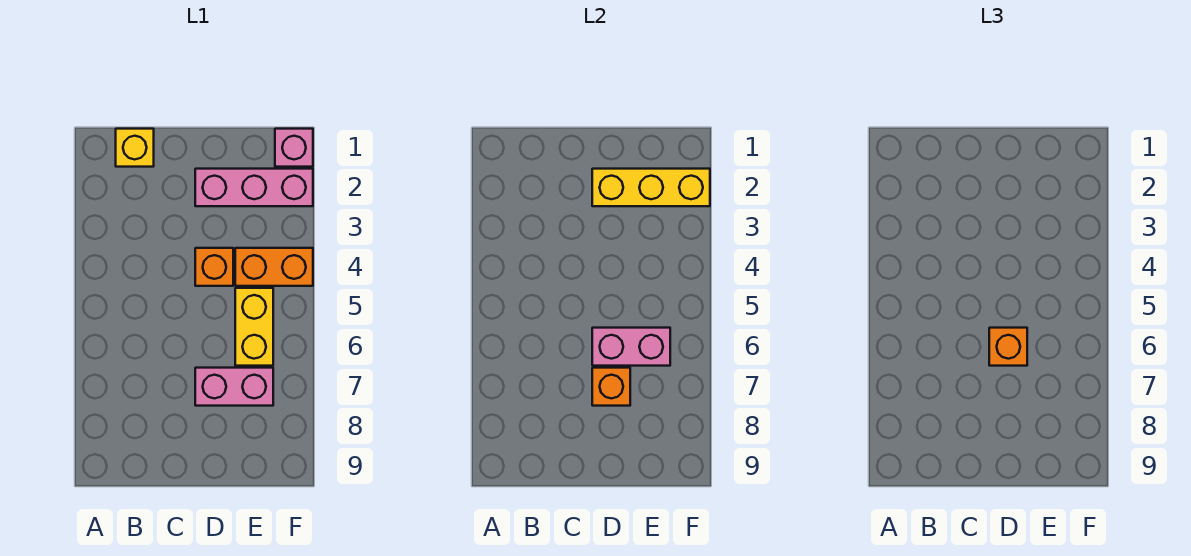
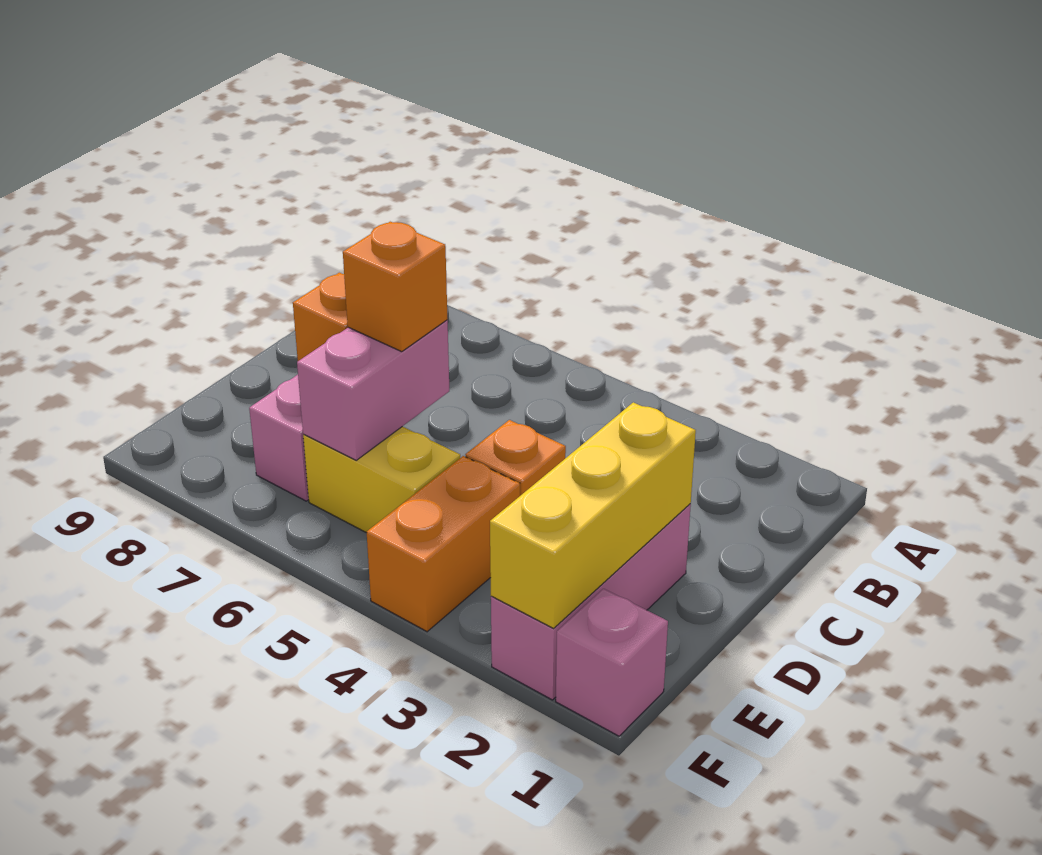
yellow brick B1 level 1 -> none

